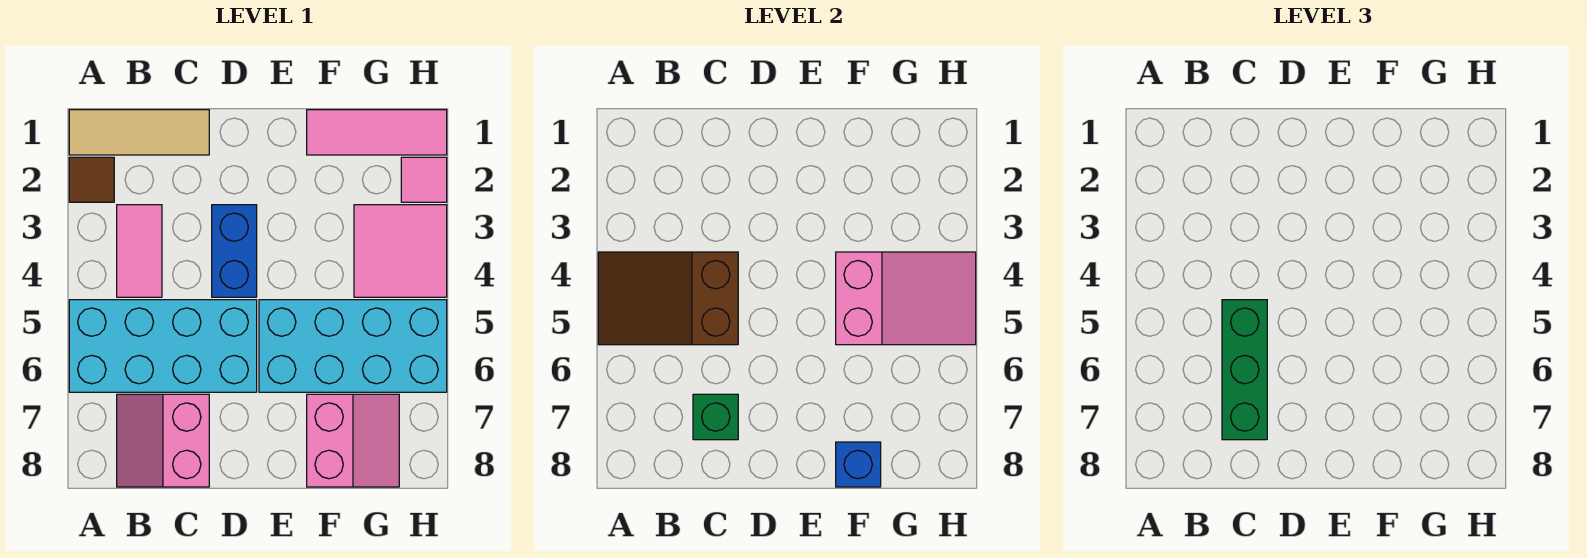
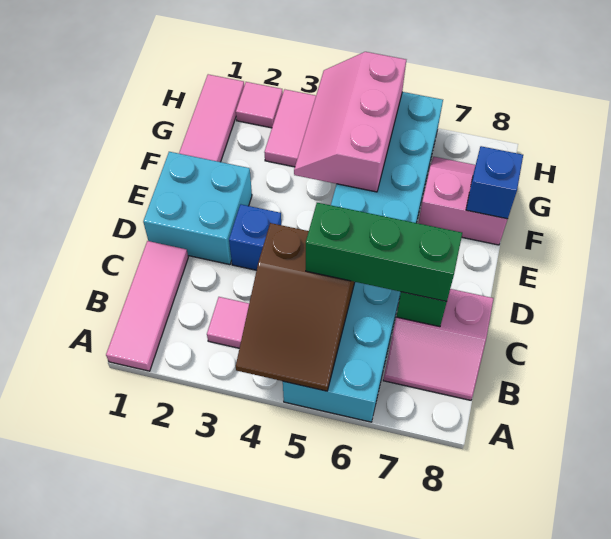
tan tile A1:C1 level 1 -> pink tile A1:C1 level 1
brown tile A2 level 1 -> none
none -> cyan brick D1:E2 level 1
blue brick D3:D4 level 1 -> blue brick D3 level 1
pink slope F4:H5 level 2 top F -> pink slope F4:H5 level 2 top 5

